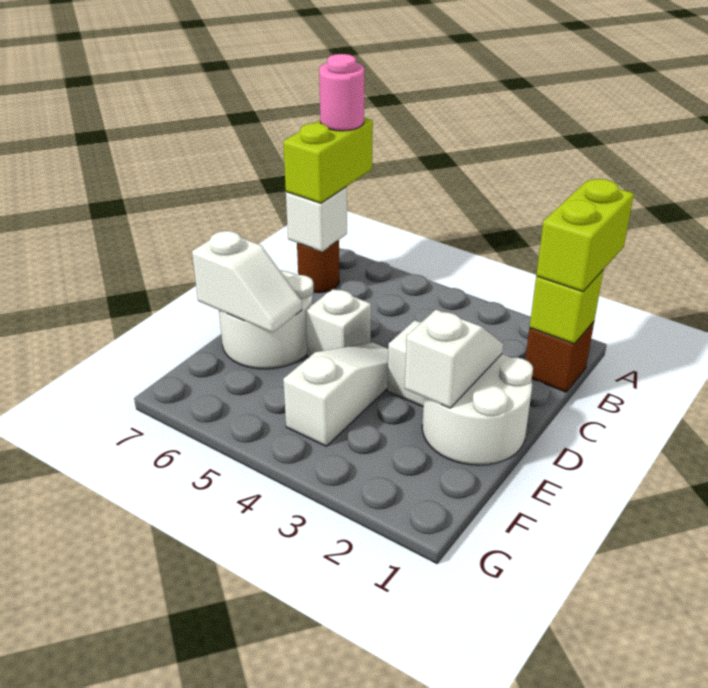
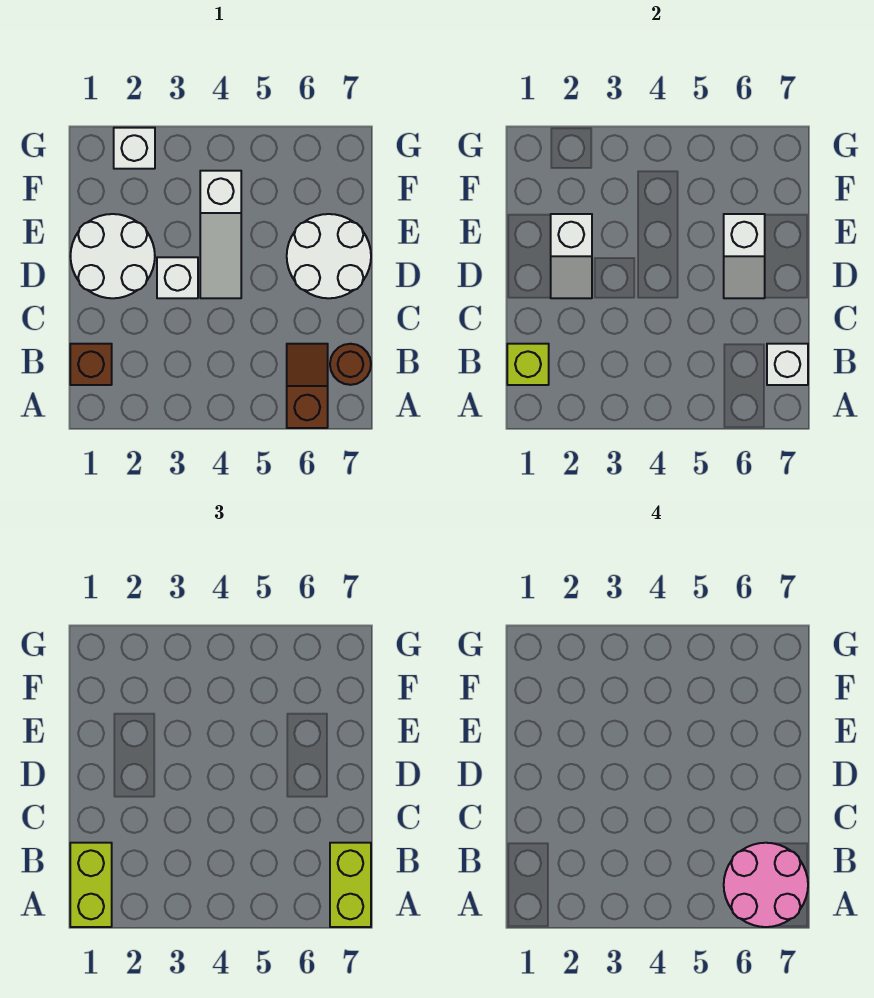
none -> brown slope A6:B6 level 1 top A
pink round brick A7 level 4 -> pink round brick A6:B7 level 4
white brick D5 level 1 -> white brick G2 level 1
white slope E6:E7 level 2 top 7 -> white slope D6:E6 level 2 top E

